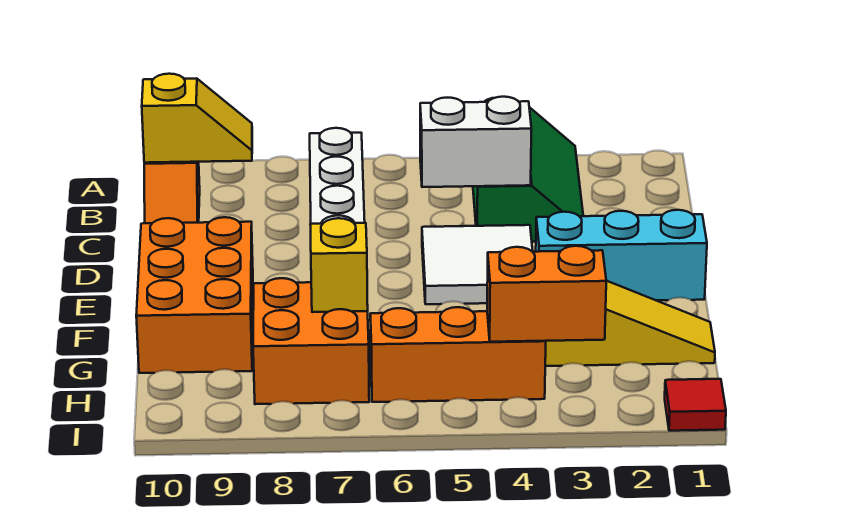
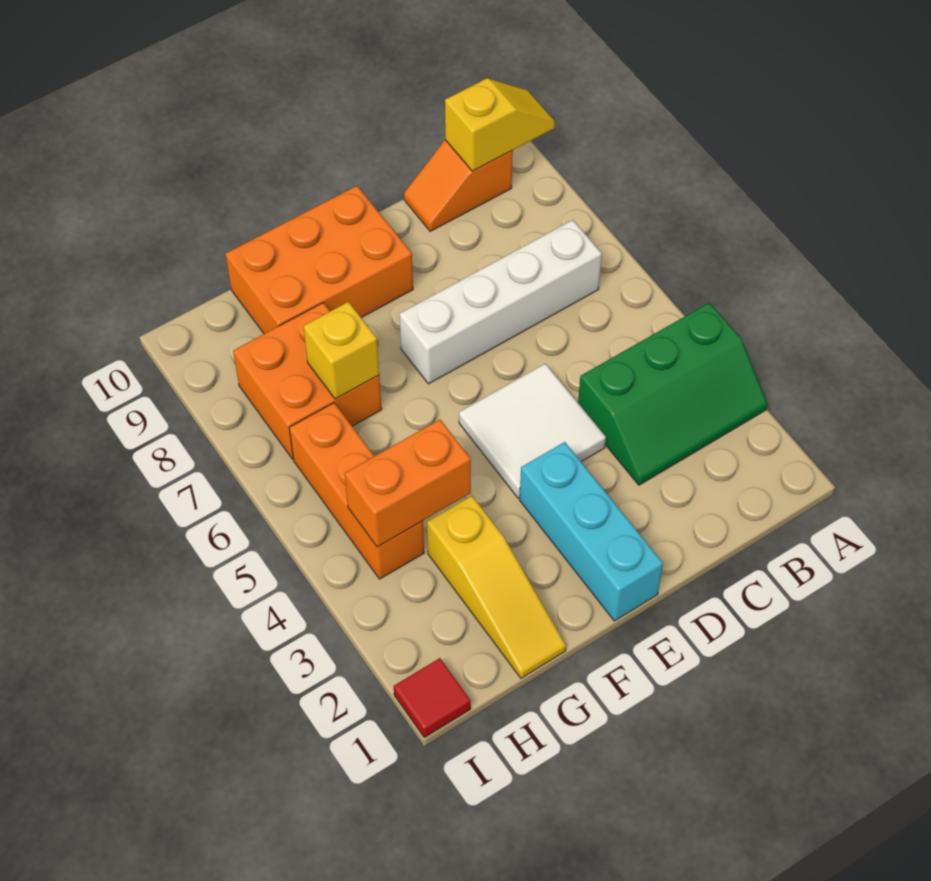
yellow slope B9:B10 level 2 top 10 -> yellow slope A10:B10 level 2 top B
white brick C4:C5 level 2 -> none
orange brick H3:H4 level 2 -> orange brick G4:H4 level 2

